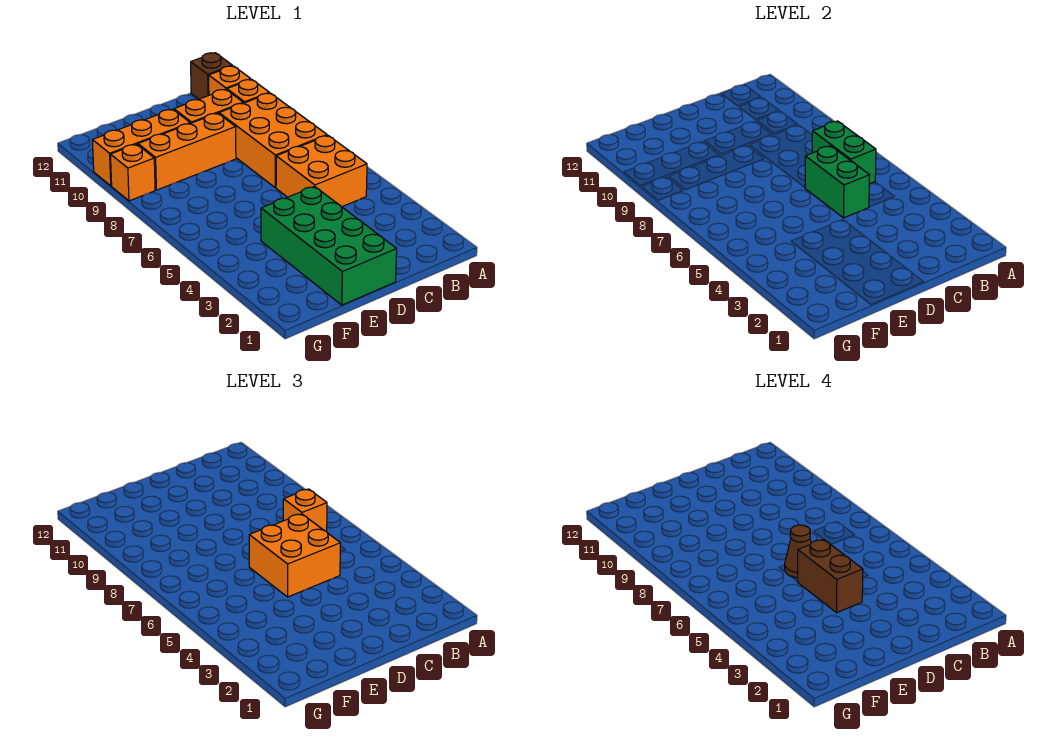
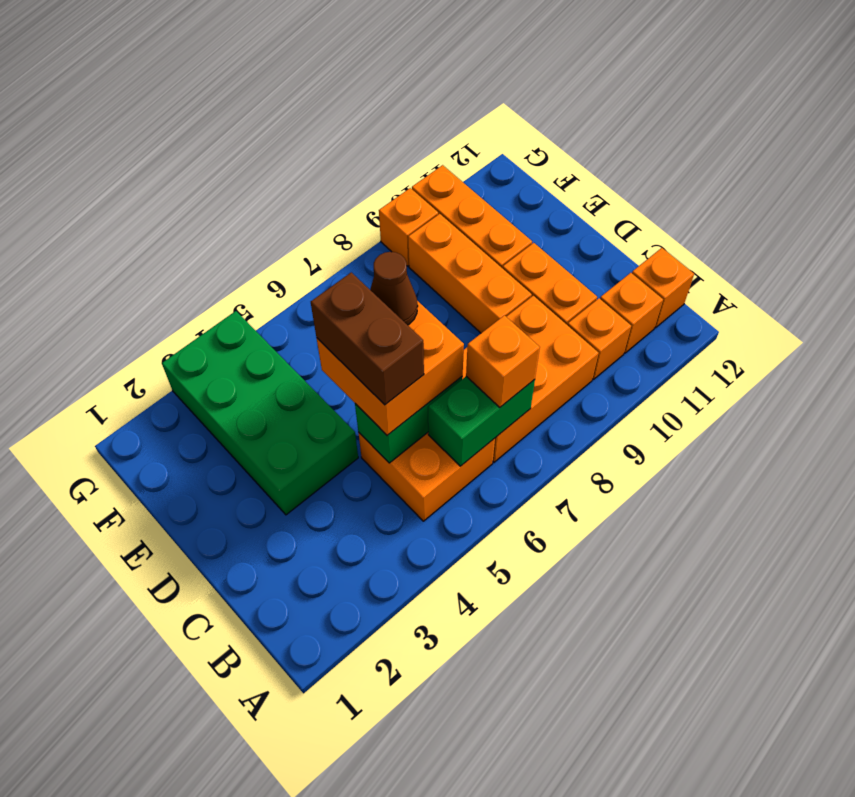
brown brick B12 level 1 -> orange brick B12 level 1
green brick D1:E4 level 1 -> green brick D3:G4 level 1
brown brick D4:D5 level 4 -> brown brick C5:D5 level 4

